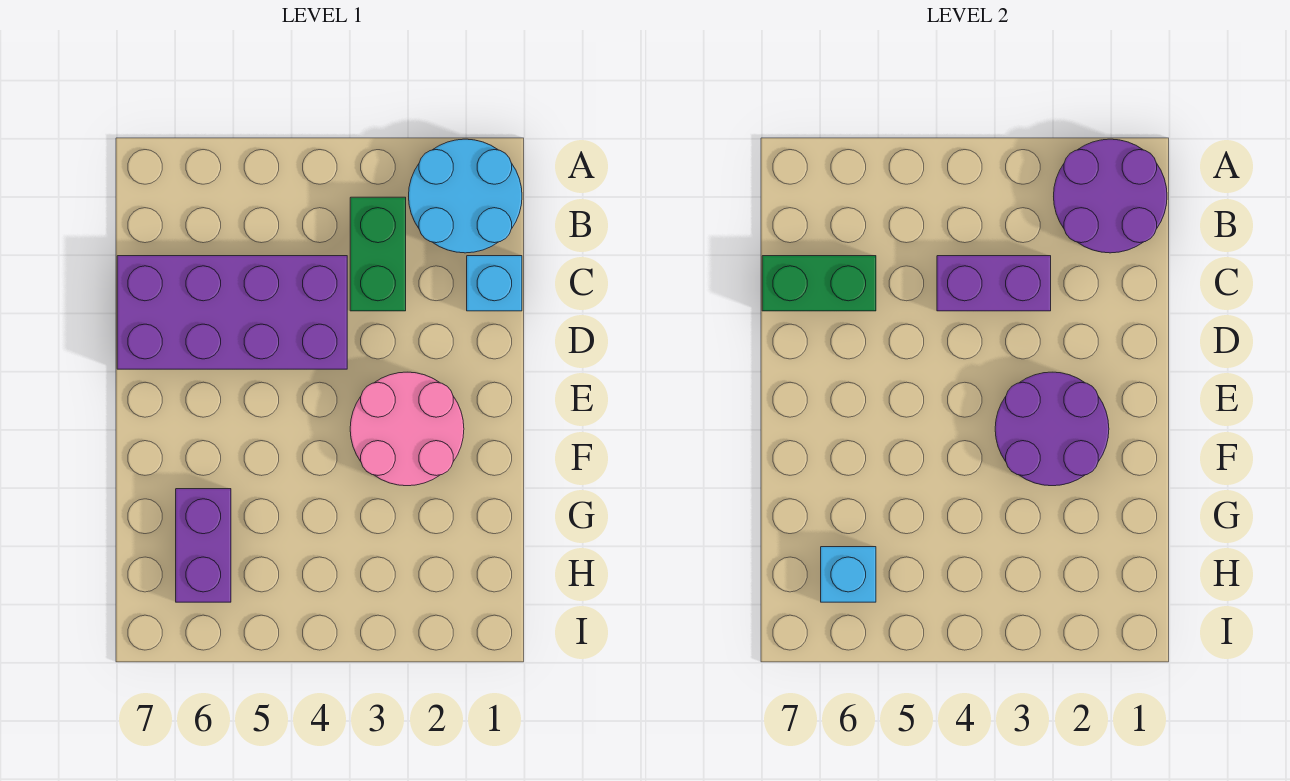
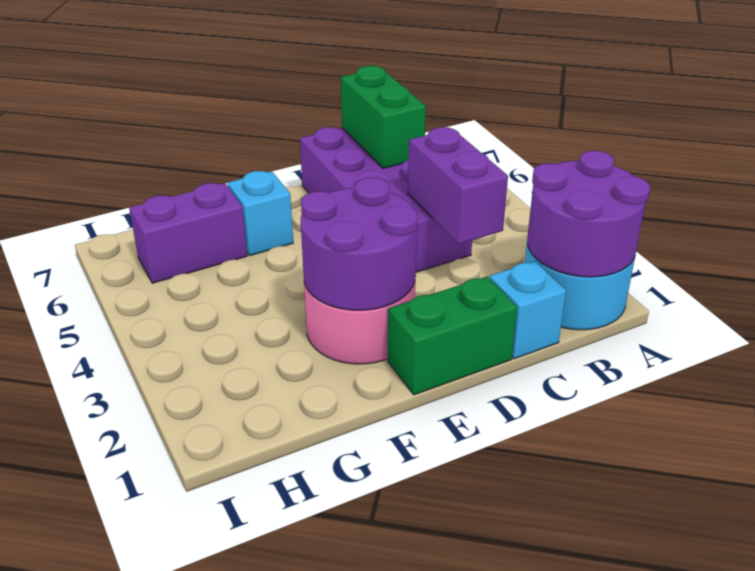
green brick B3:C3 level 1 -> green brick D1:E1 level 1
cyan brick H6 level 2 -> cyan brick F6 level 1

